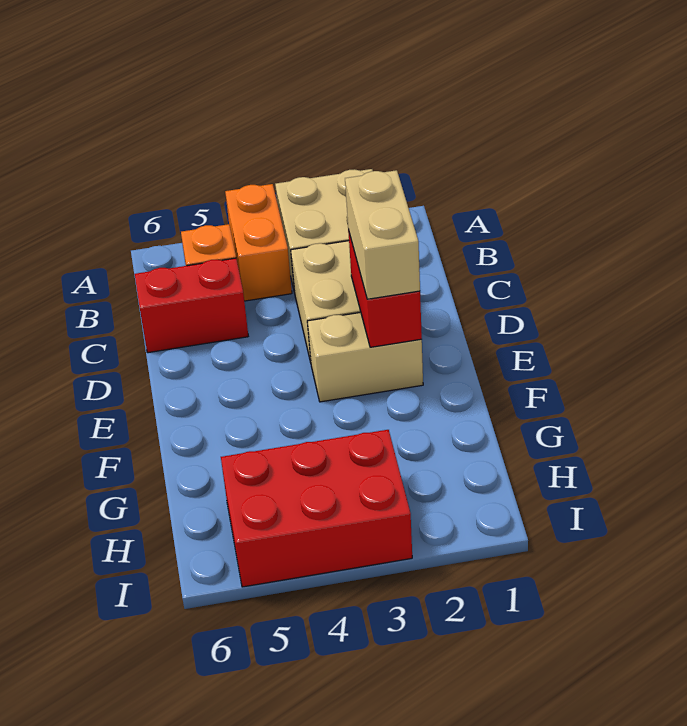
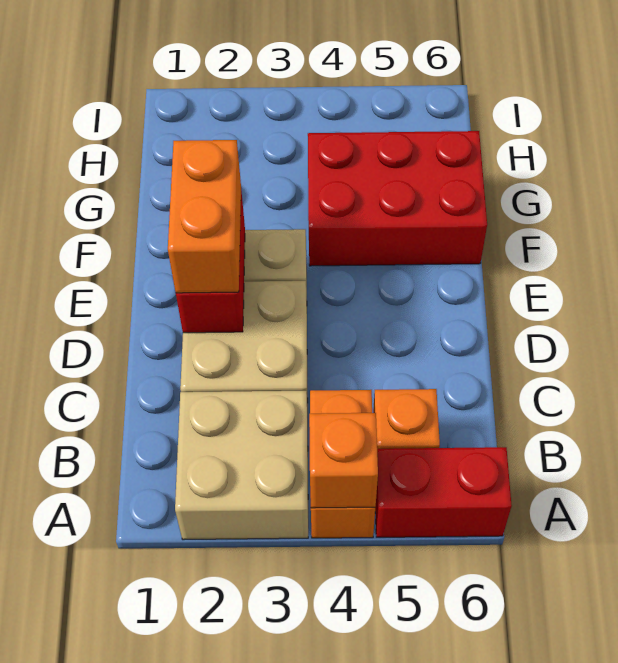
none -> orange brick A4 level 2
red brick C5:C6 level 1 -> red brick A5:A6 level 1
tan brick D2:E2 level 3 -> orange brick D2:E2 level 3
red brick H3:I5 level 1 -> red brick F4:G6 level 1

